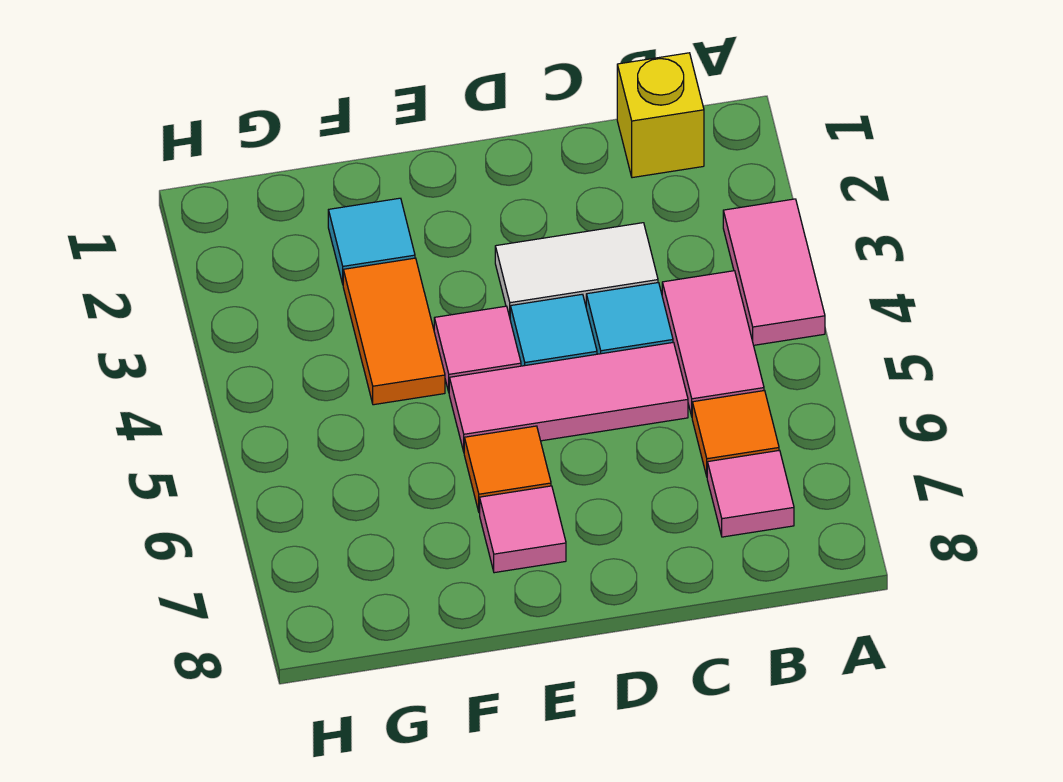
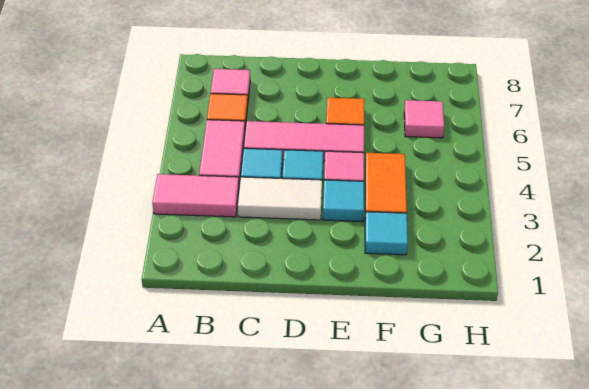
pink tile A3:A4 level 1 -> pink tile A3:B3 level 1
yellow brick B1 level 1 -> none
none -> cyan tile E3 level 1
pink tile E7 level 1 -> pink tile G6 level 1

